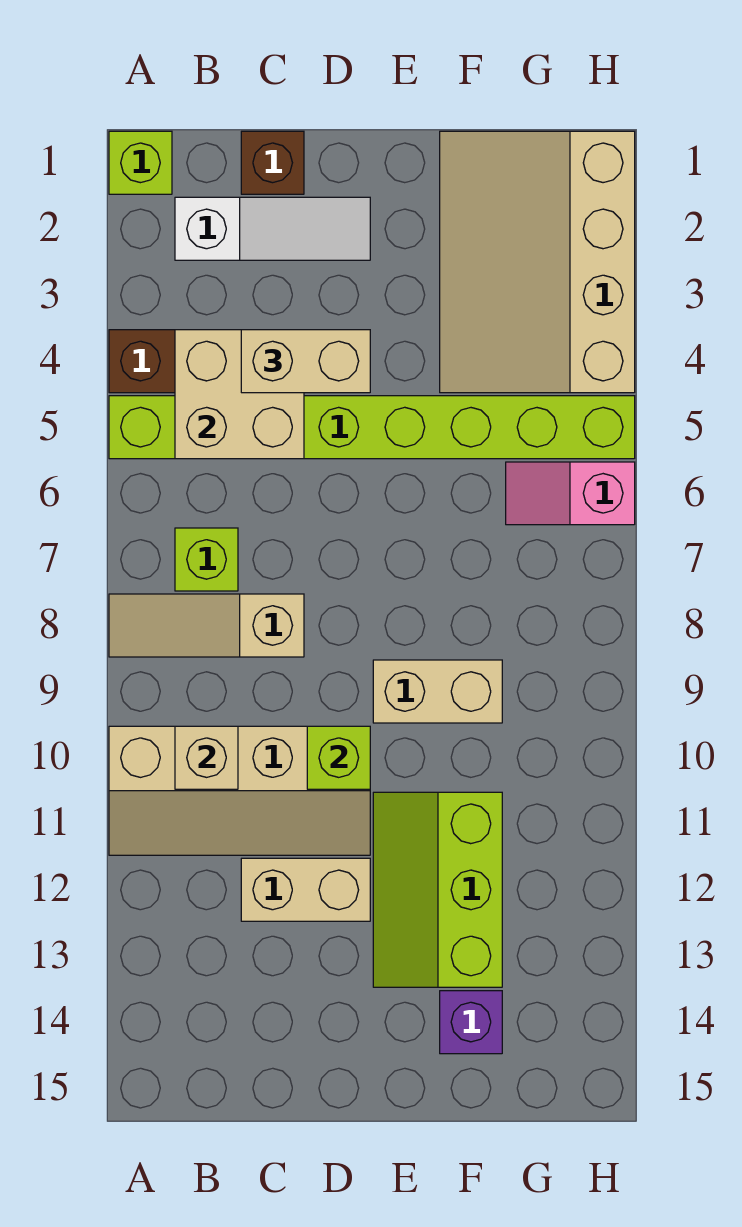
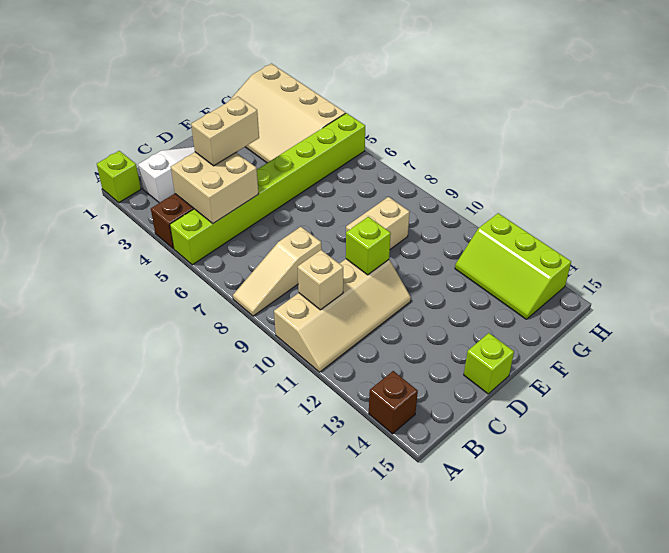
lime brick B7 level 1 -> lime brick D15 level 1
brown brick C1 level 1 -> brown brick A14 level 1
tan brick C12:D12 level 1 -> none
lime slope E11:F13 level 1 top F -> lime slope G12:H14 level 1 top H
purple brick F14 level 1 -> none
pink slope G6:H6 level 1 top H -> none

